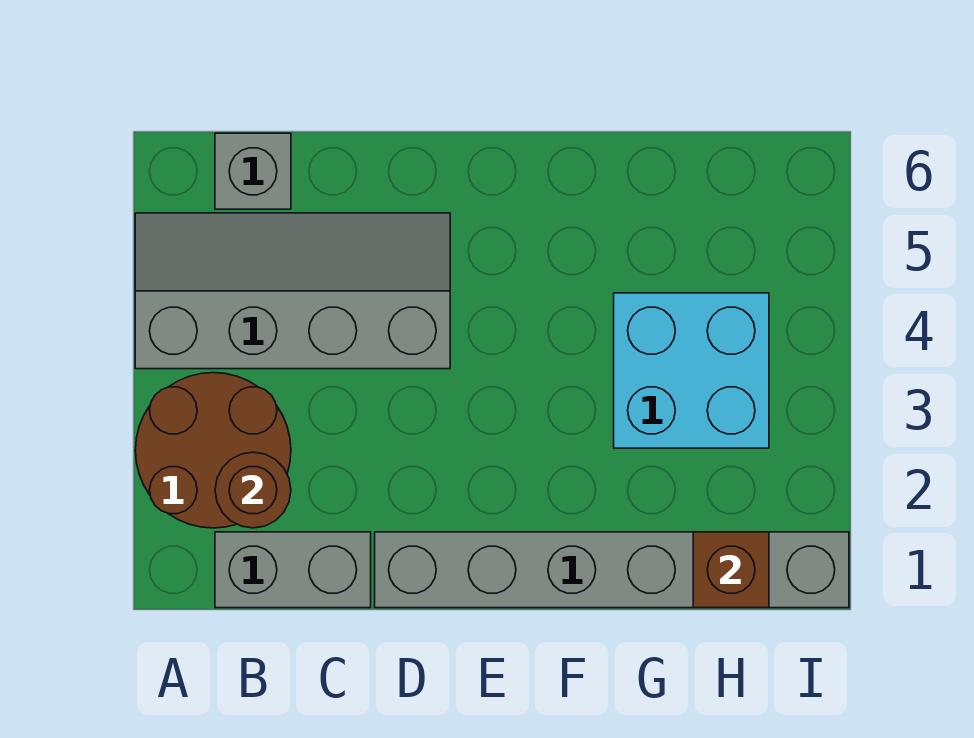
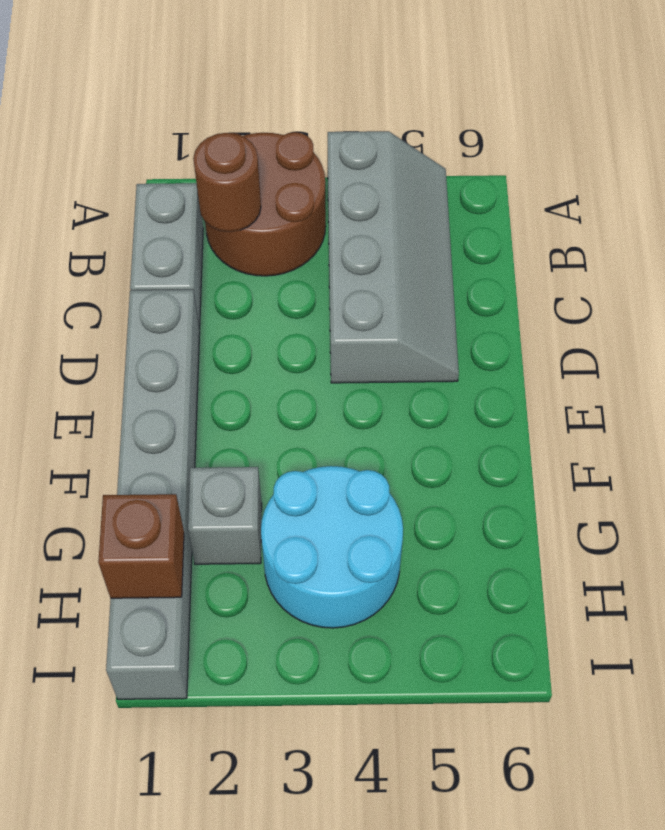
grey brick B6 level 1 -> grey brick G2 level 1
cyan brick G3:H4 level 1 -> cyan round brick G3:H4 level 1

